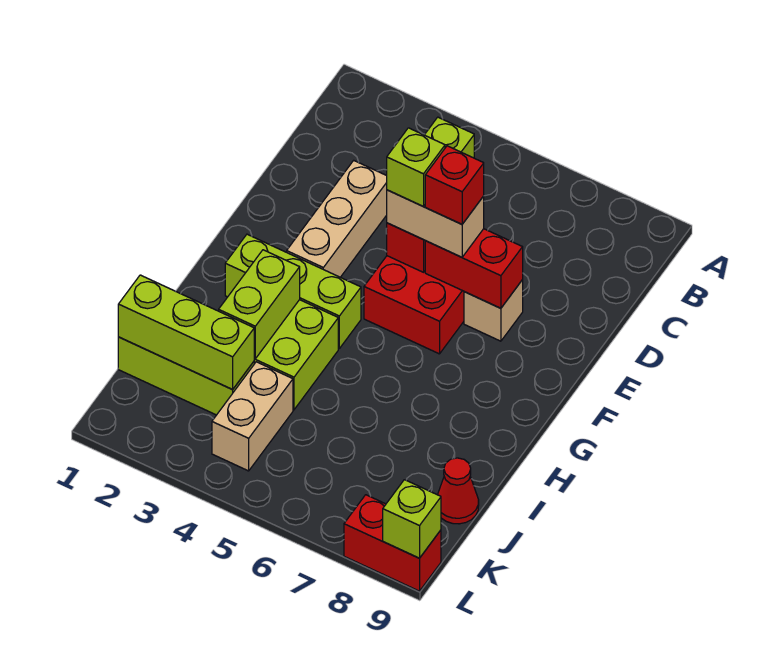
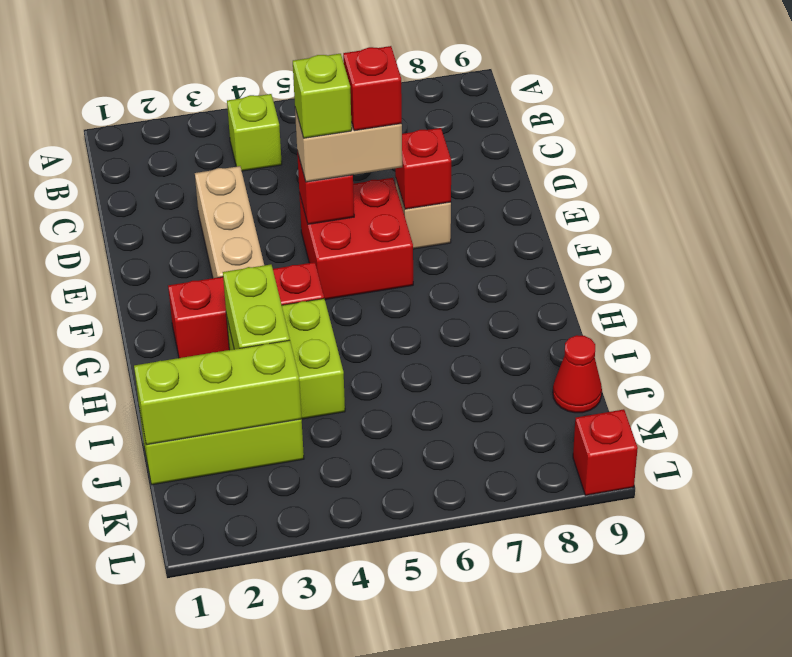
red brick E6:E7 level 2 -> red brick E7 level 2
lime brick G2:G4 level 1 -> red brick G2:G4 level 1
tan brick J4:K4 level 1 -> none
red brick L8:L9 level 1 -> red brick L9 level 1
lime brick L9 level 2 -> none

